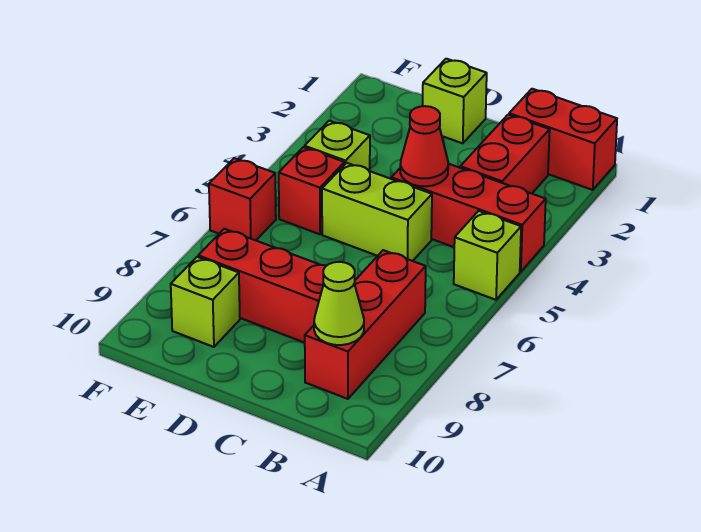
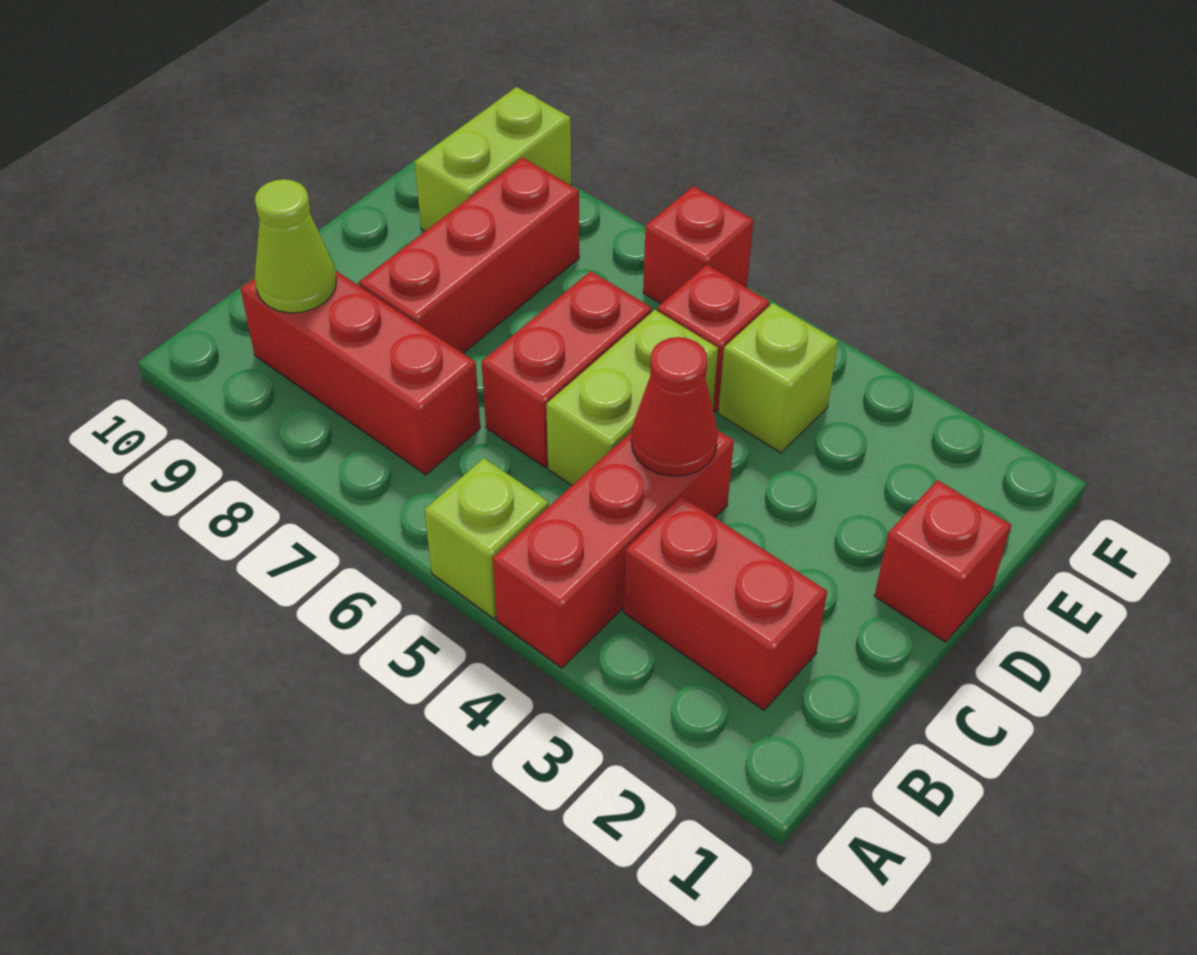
red brick A1:B1 level 1 -> red brick C6:D6 level 1
lime brick D1 level 1 -> red brick D1 level 1
lime brick E9 level 1 -> lime brick E9:F9 level 1

